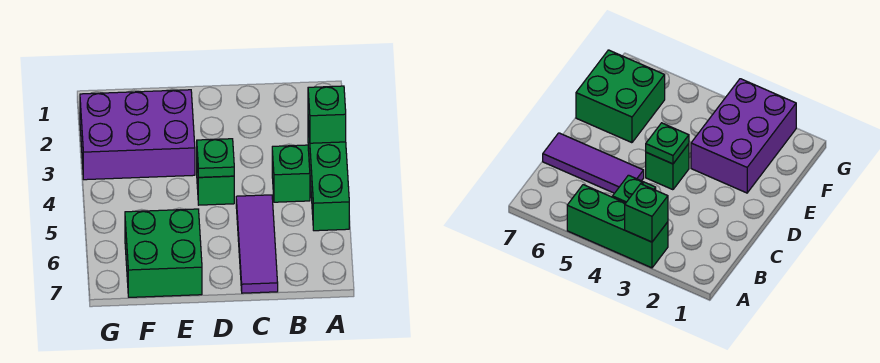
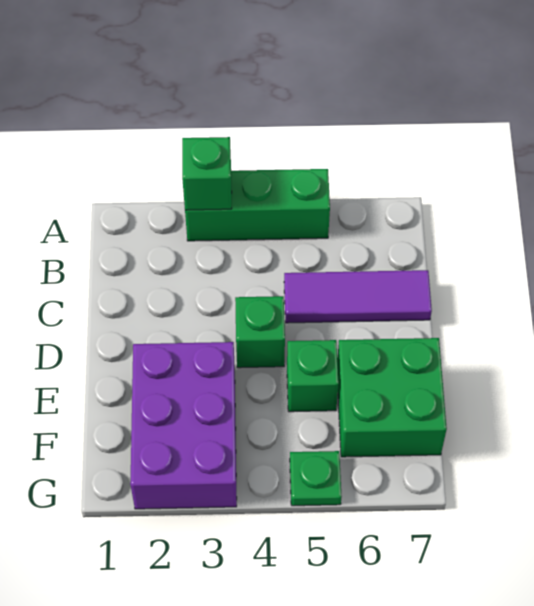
green brick B4 level 1 -> green brick E5 level 1
green plate D4 level 2 -> green plate G5 level 1

